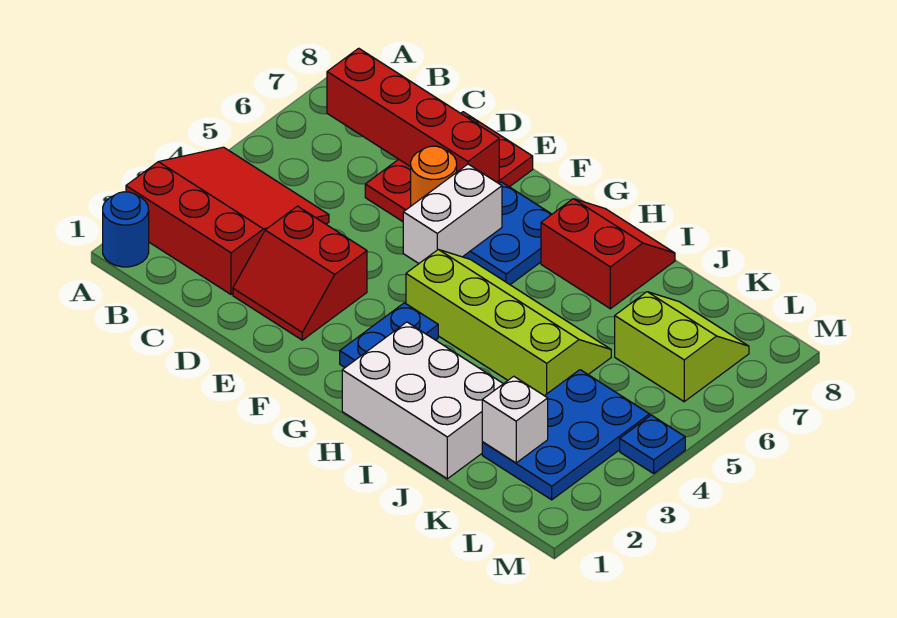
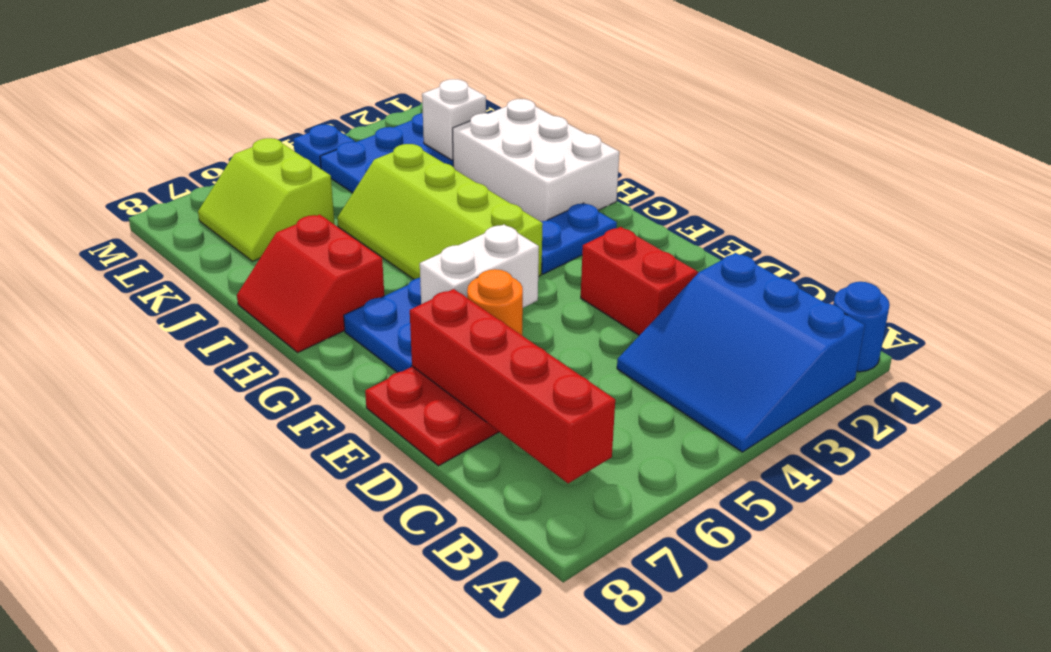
red slope A2:C4 level 1 top 2 -> blue slope A2:C4 level 1 top 2

